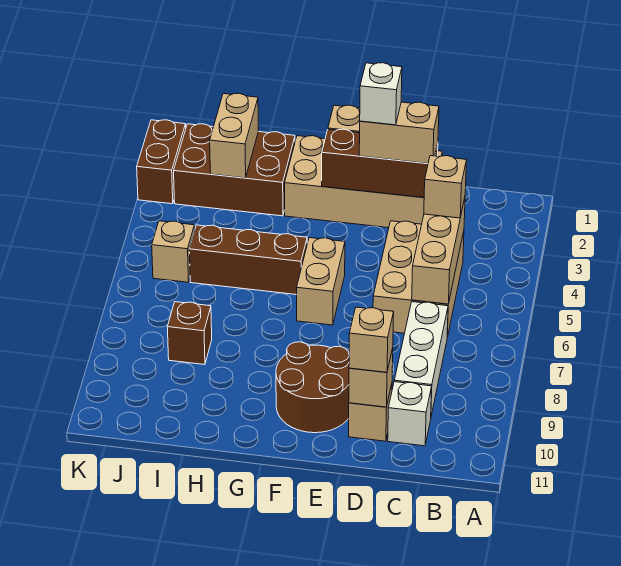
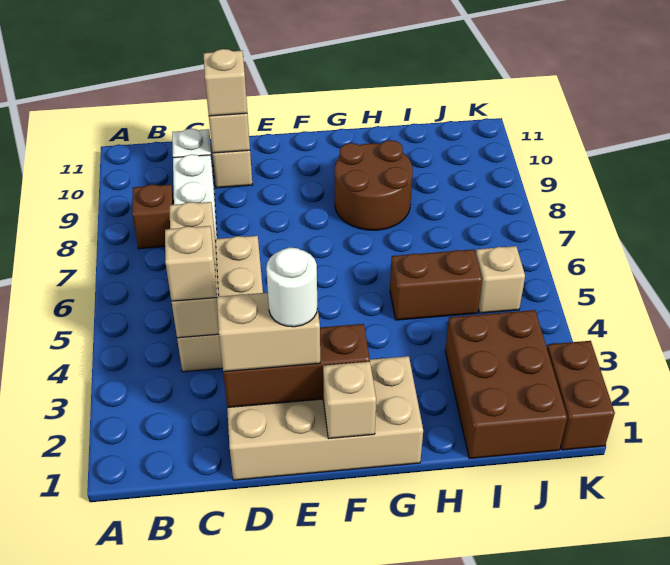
white brick E2 level 4 -> white round brick E2 level 4
brown round brick E9:F10 level 1 -> brown round brick G8:H9 level 1
tan brick F5:F6 level 1 -> none
brown brick G5:I5 level 1 -> brown brick H5:I5 level 1
brown brick H1:J2 level 1 -> brown brick I1:J3 level 1
tan brick I1:I2 level 2 -> none
brown brick I8 level 1 -> brown brick B8 level 1

